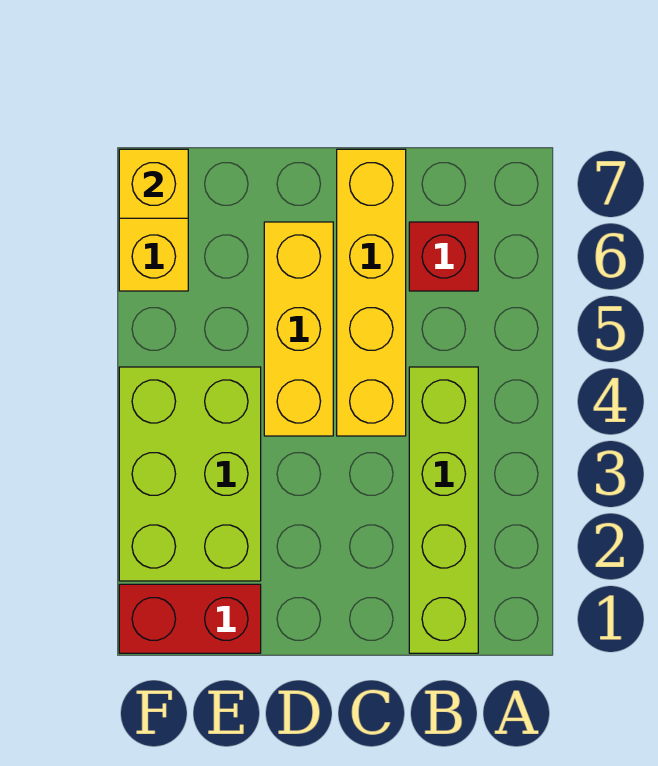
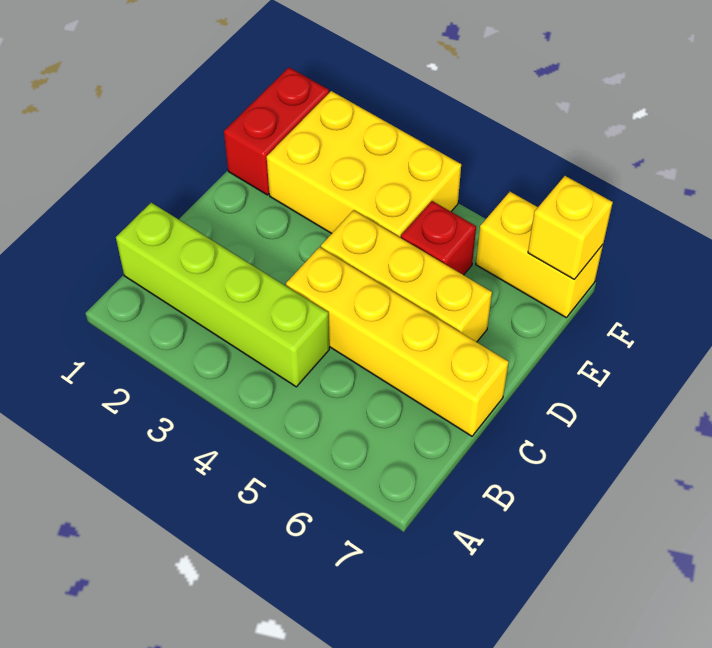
red brick B6 level 1 -> red brick E5 level 1
lime brick E2:F4 level 1 -> yellow brick E2:F4 level 1

